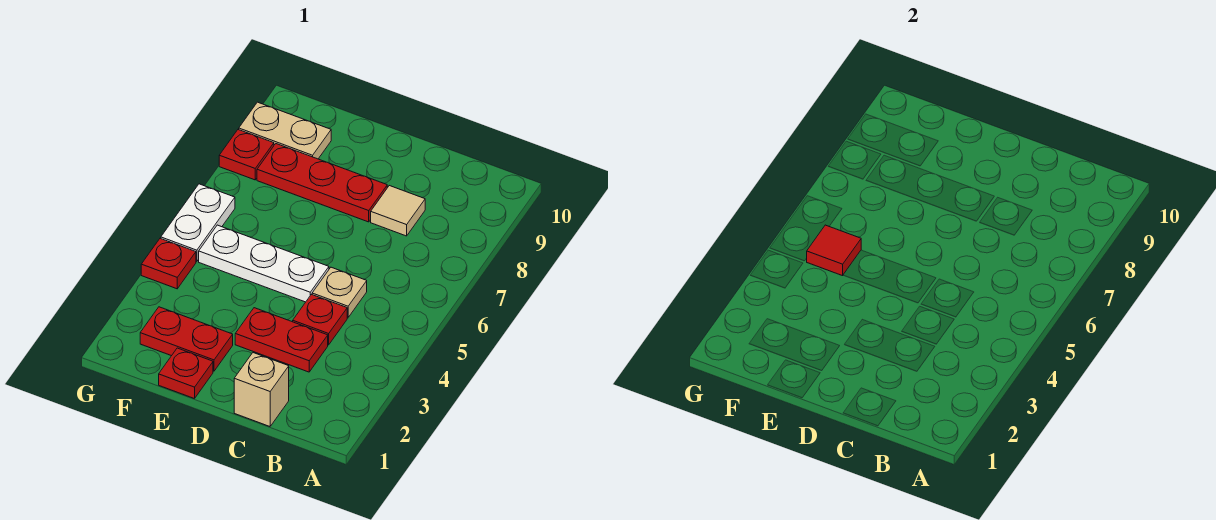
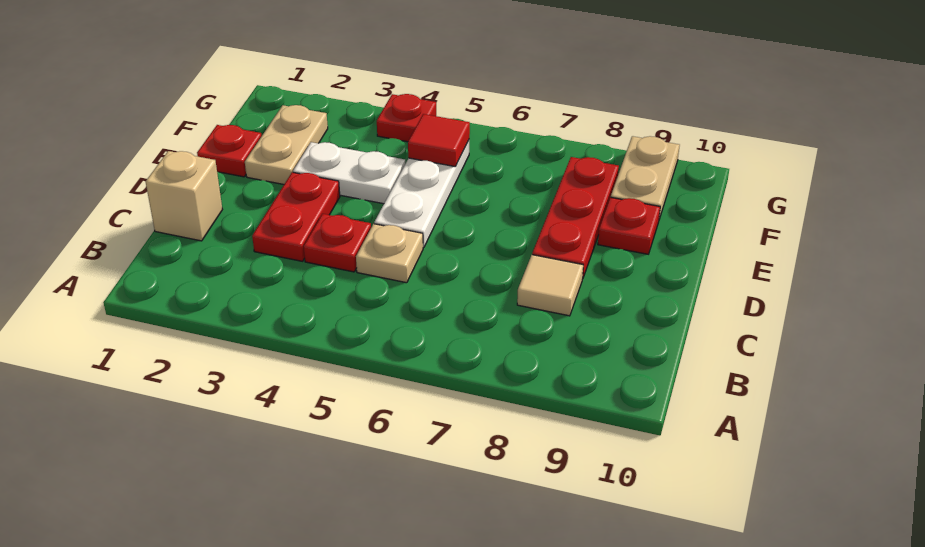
red plate E2:F2 level 1 -> tan plate E2:F2 level 1
white plate G5:G6 level 1 -> white plate E3:E4 level 1
red plate G8 level 1 -> red plate E9 level 1

